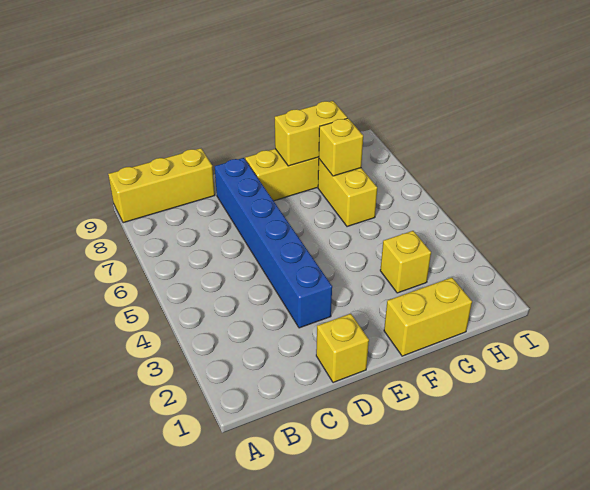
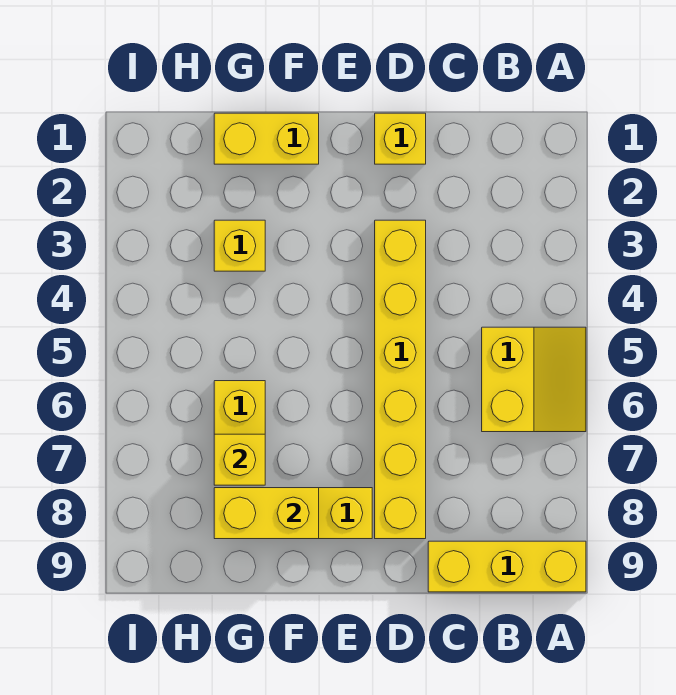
none -> yellow slope A5:B6 level 1 top B
blue brick D3:D8 level 1 -> yellow brick D3:D8 level 1

